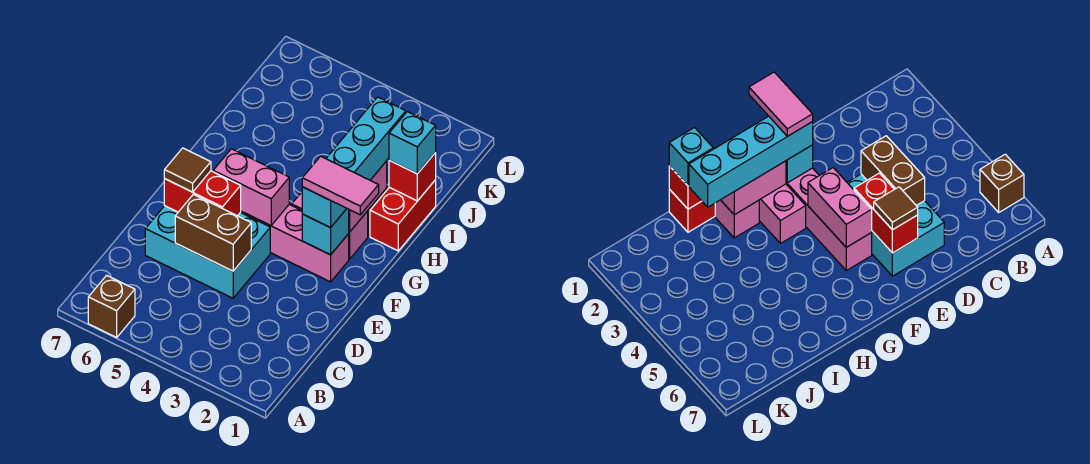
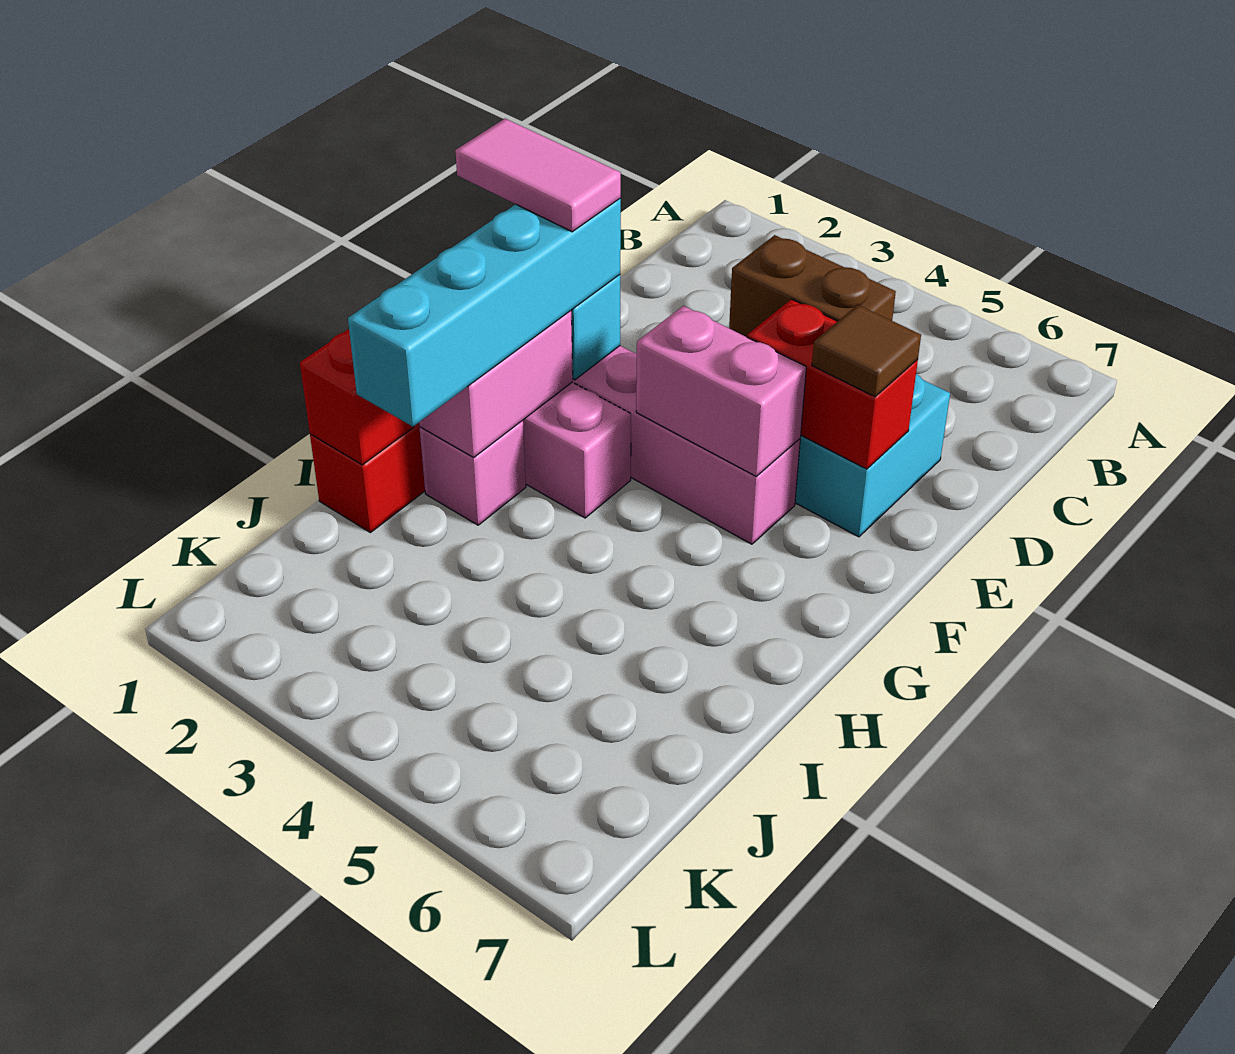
brown brick A6 level 1 -> none
cyan brick I1 level 3 -> none

